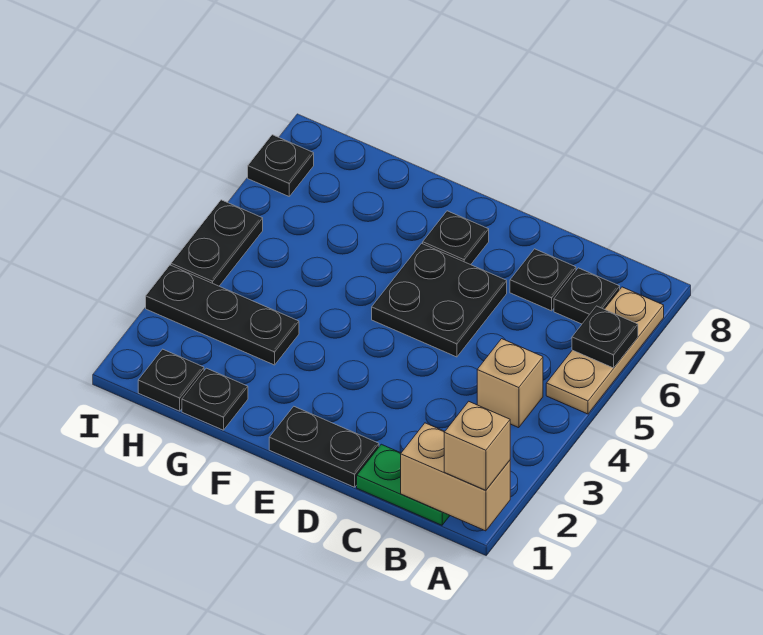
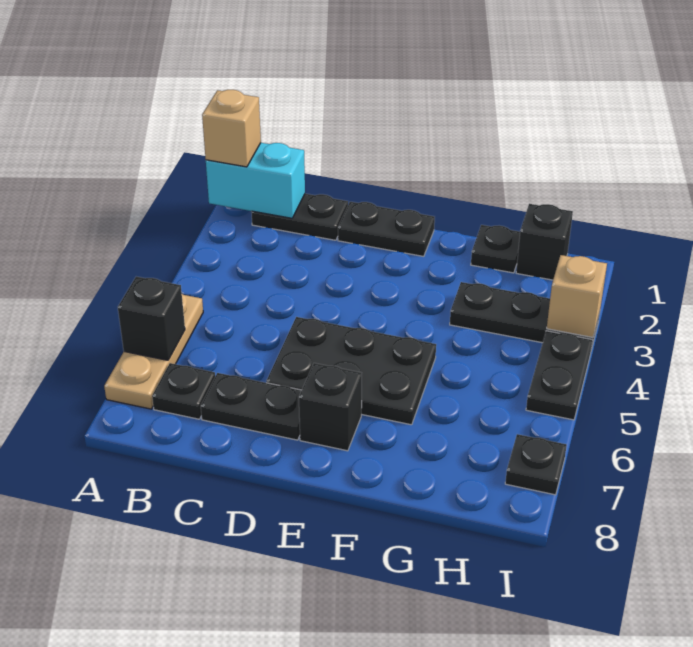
tan brick A1:B1 level 2 -> cyan brick A1:B1 level 2
black plate A6 level 2 -> black brick A6 level 2
green plate B1:C1 level 1 -> black plate B1:C1 level 1
tan brick B4 level 1 -> tan brick I3 level 2
black plate C7 level 1 -> black plate C7:D7 level 1
black plate D5:E6 level 1 -> black plate D5:F6 level 1
black plate E7 level 1 -> black brick E7 level 1
black plate H1 level 1 -> black brick H1 level 1

